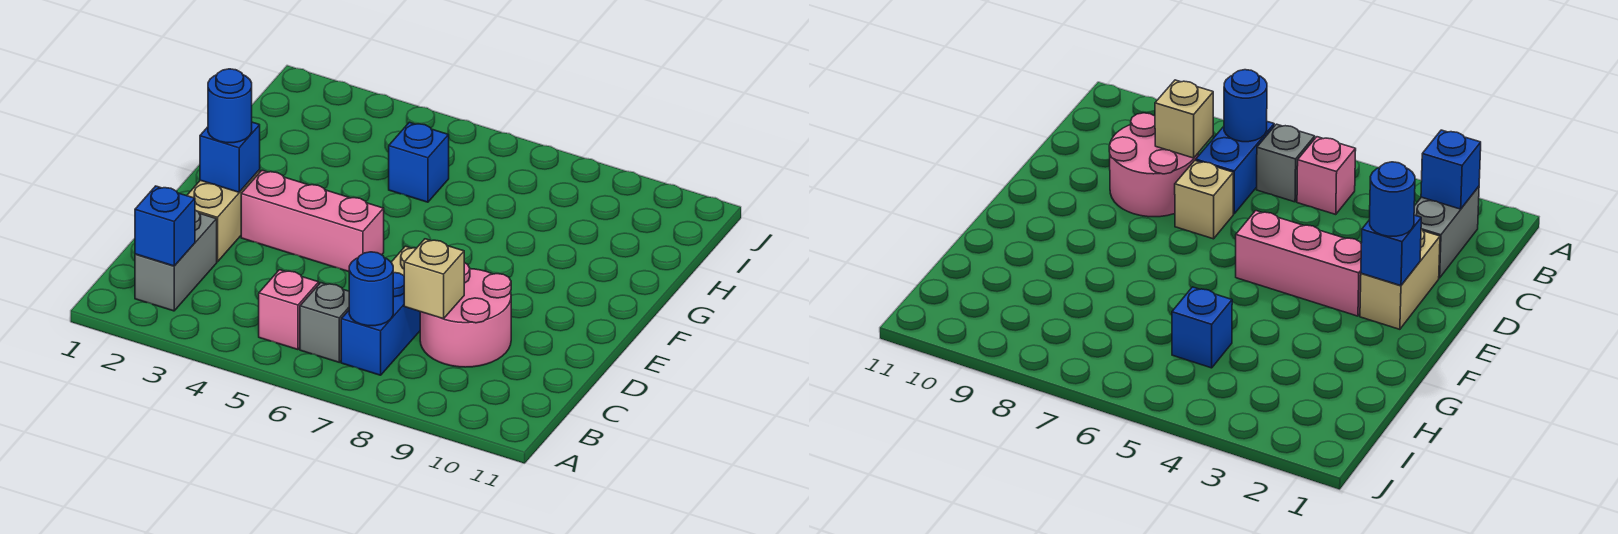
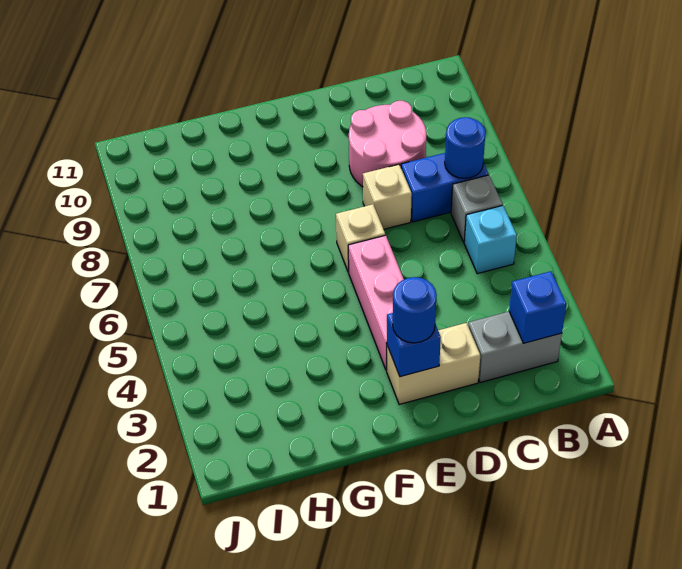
pink brick B5 level 1 -> cyan brick B5 level 1
tan brick C8 level 2 -> tan brick E6 level 1
blue brick H5 level 1 -> none

